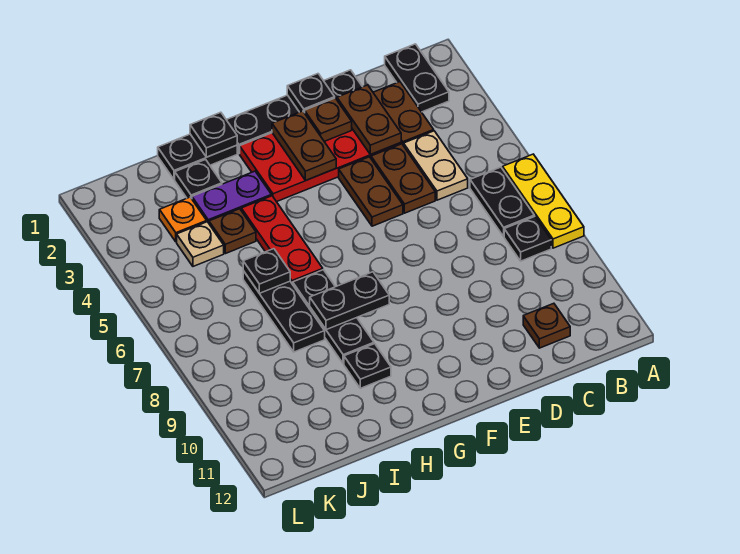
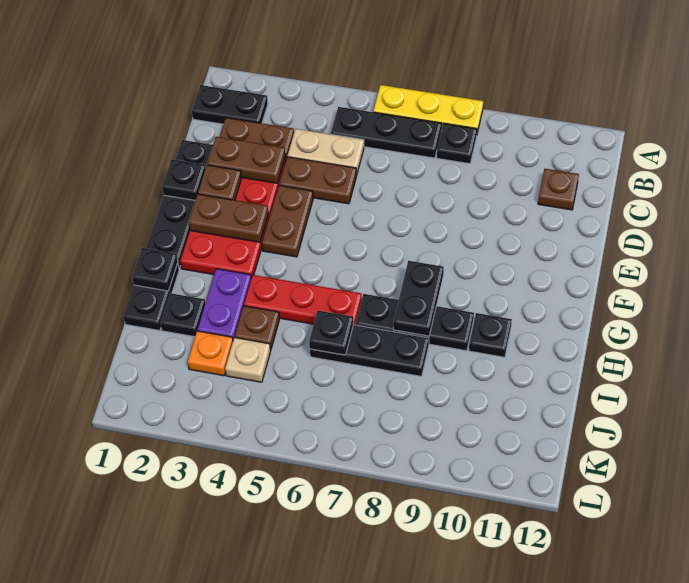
black plate B6:B7 level 1 -> black plate B5:B7 level 1
brown plate E4:E5 level 1 -> brown plate E4:F4 level 1

